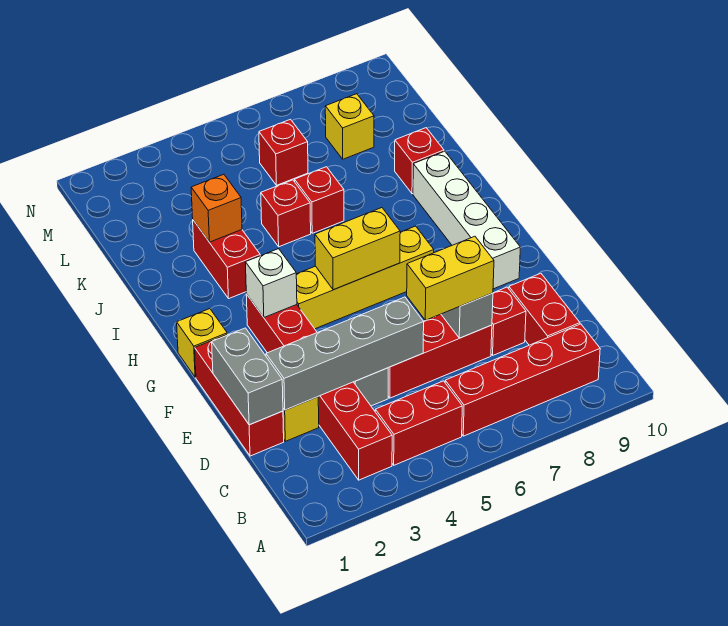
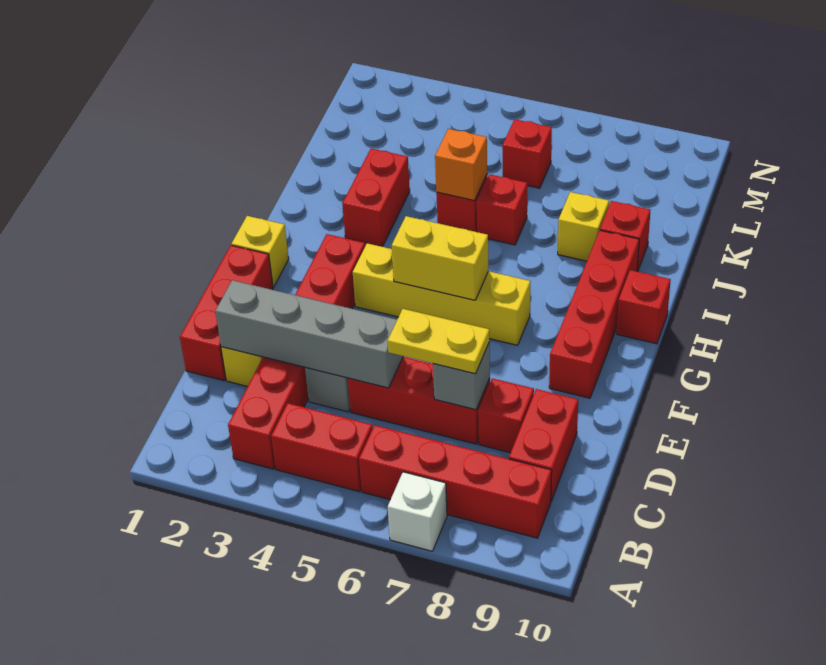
grey brick D1:E1 level 2 -> none
yellow brick D6:D7 level 3 -> yellow plate D6:D7 level 3
white brick F9:I9 level 1 -> red brick F9:I9 level 1
white brick G3 level 2 -> white brick A7 level 1
none -> red brick H10 level 1
orange brick J3 level 2 -> orange brick J5 level 2
yellow brick L8 level 1 -> yellow brick J8 level 1

